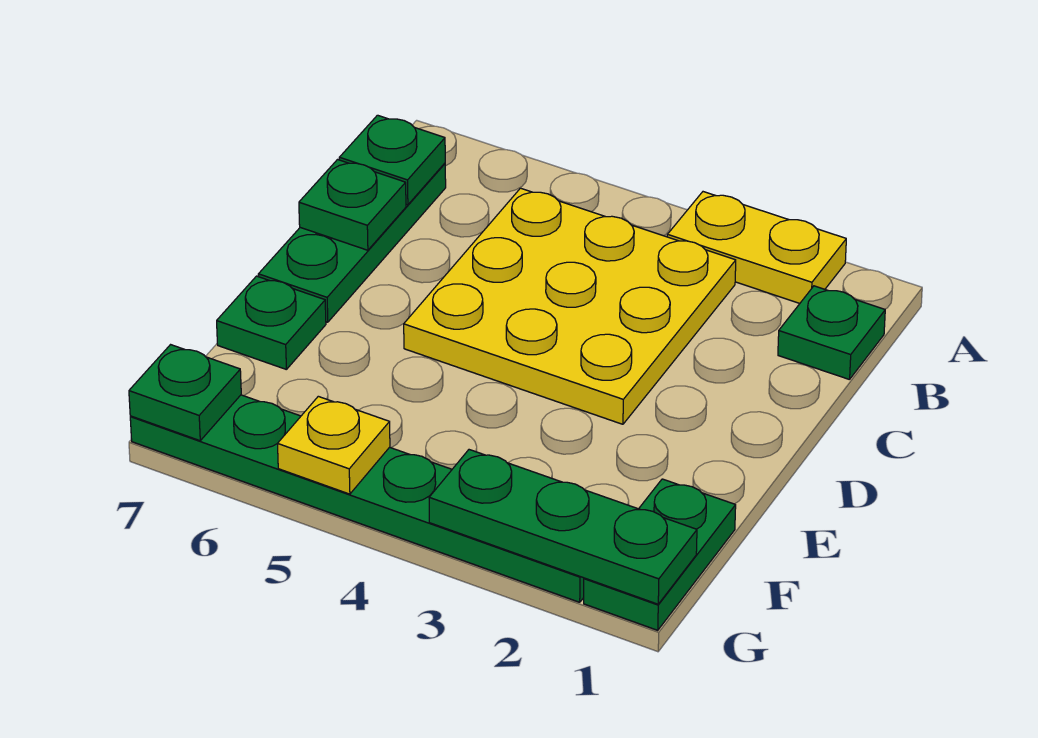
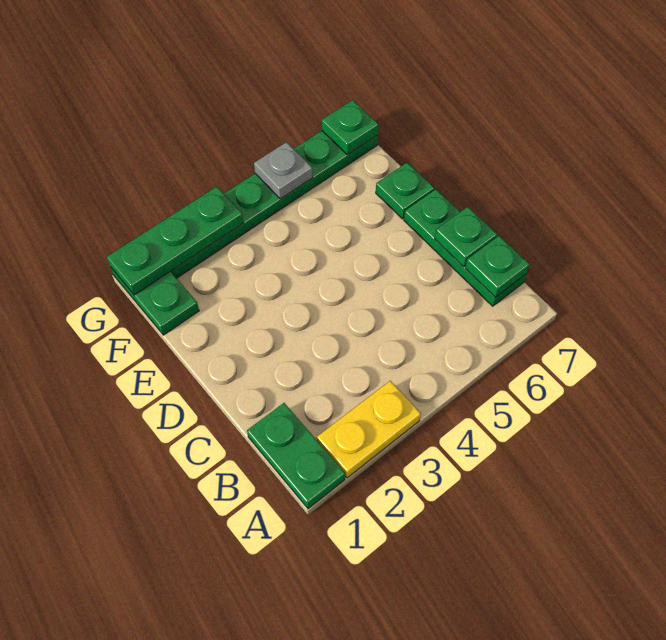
green plate B1 level 1 -> green plate A1:B1 level 1
yellow plate B3:D5 level 1 -> none
yellow plate G5 level 2 -> grey plate G5 level 2

